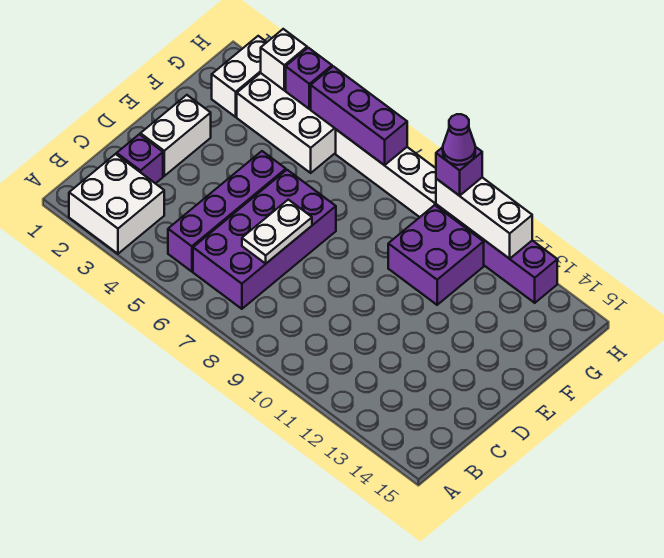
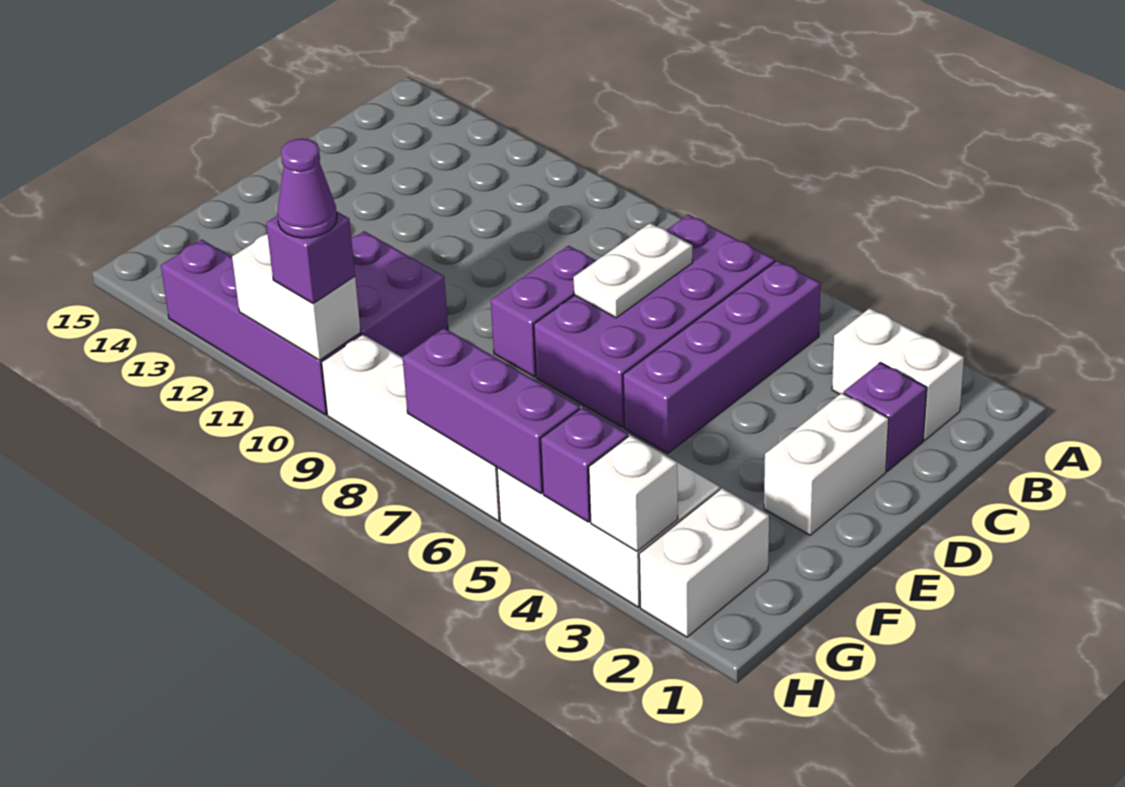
white brick A2:B3 level 1 -> white brick B2:B3 level 1
none -> purple brick D8:E8 level 1
white brick H10:H12 level 2 -> white brick H10:H11 level 2

